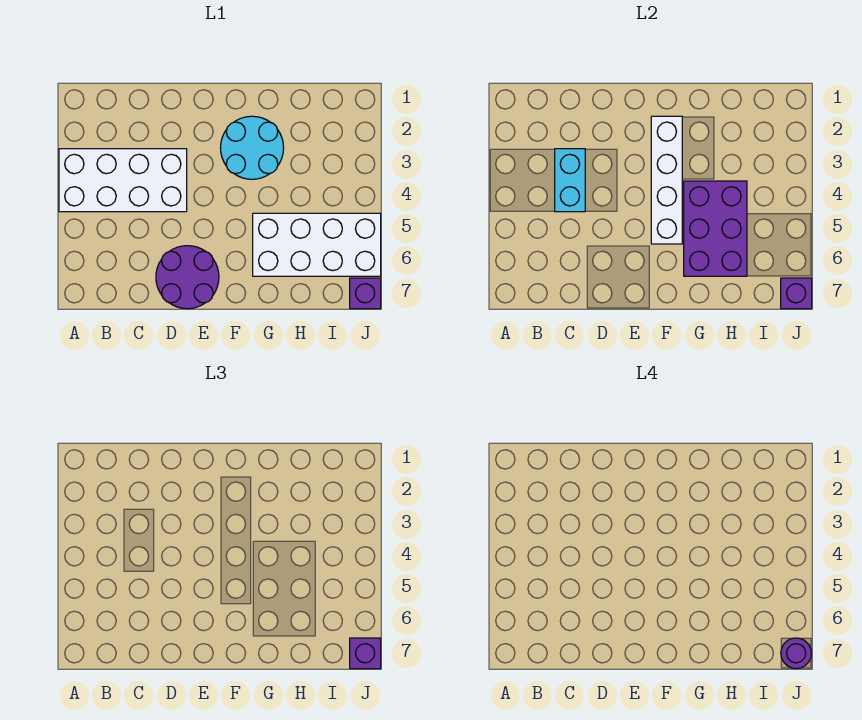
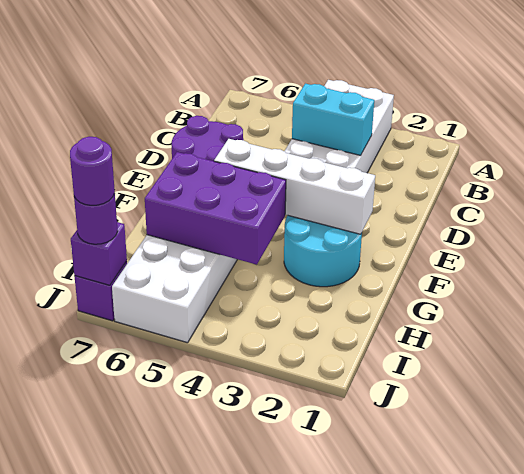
purple brick J7 level 3 -> purple round brick J7 level 3

